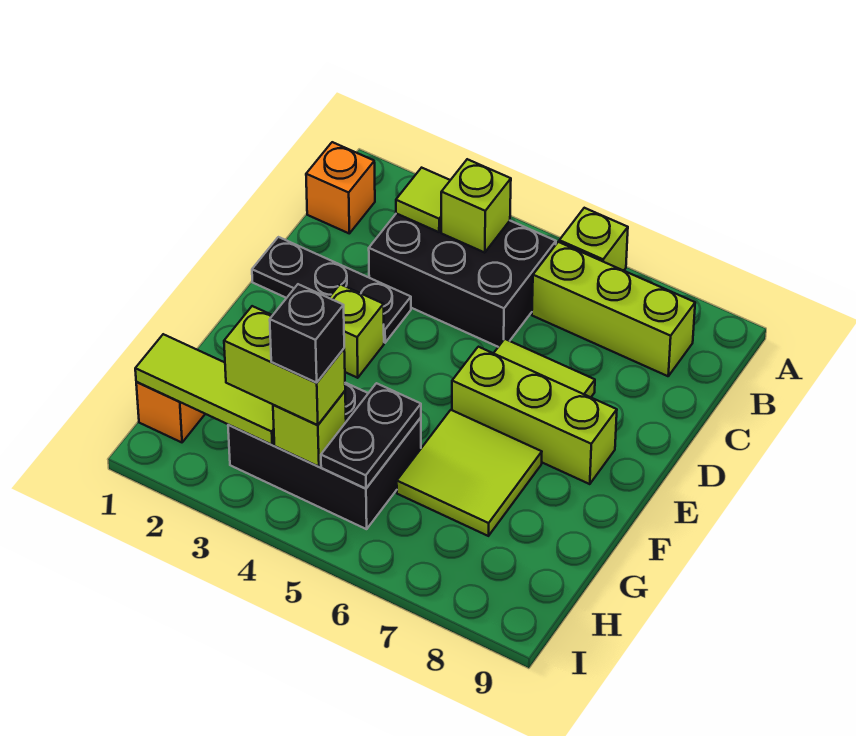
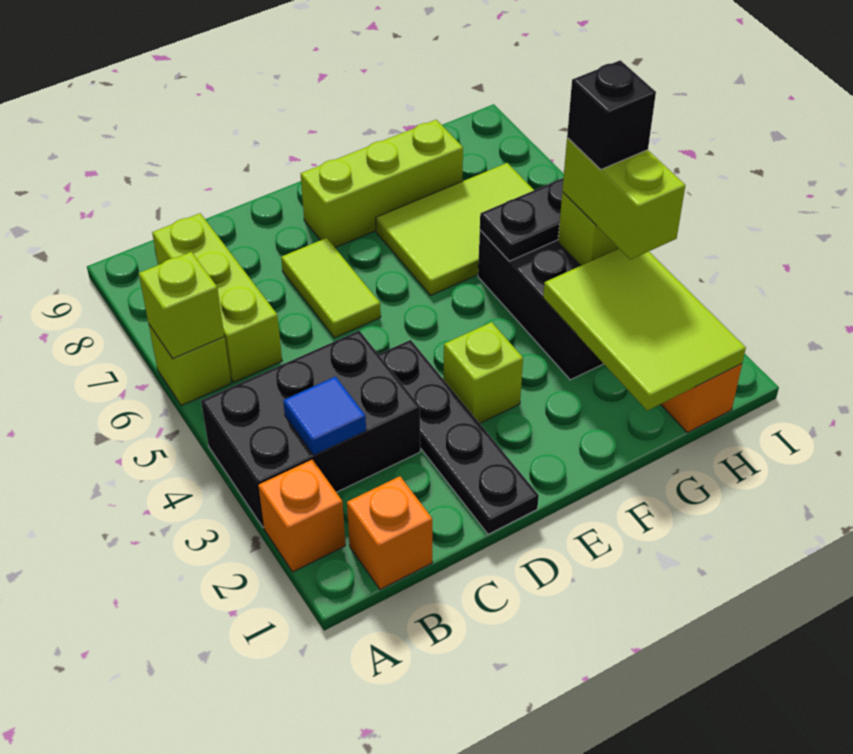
none -> orange brick A2 level 1
black brick B3:C5 level 1 -> black brick A3:C4 level 1
lime tile B3 level 2 -> blue tile B3 level 2
lime brick B4 level 2 -> lime brick A6 level 2
black plate D1:D3 level 1 -> black plate D1:D4 level 1
lime brick E6:E8 level 1 -> lime brick E8:G8 level 1
lime tile F6:G7 level 1 -> lime tile F6:H7 level 1
lime tile H1:H3 level 2 -> lime tile G1:H3 level 2

